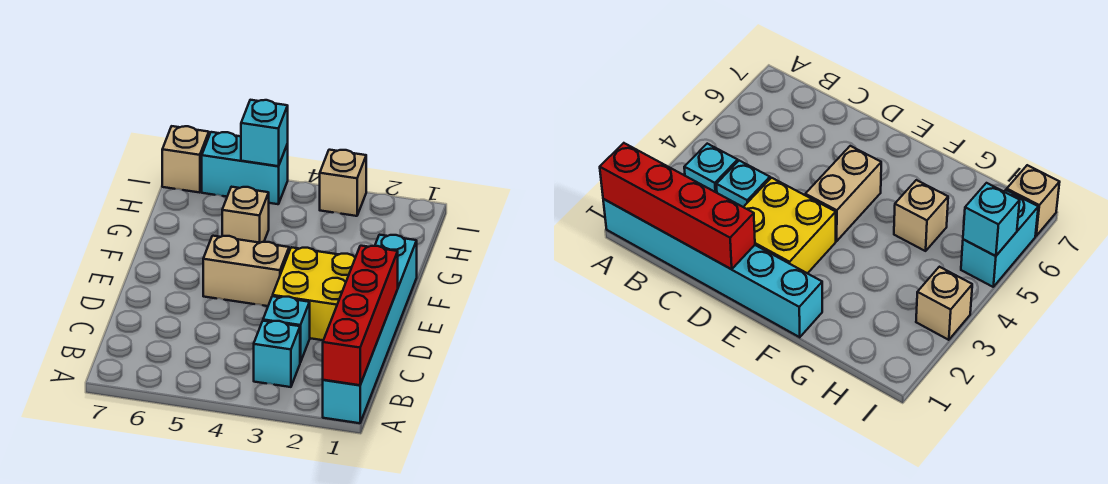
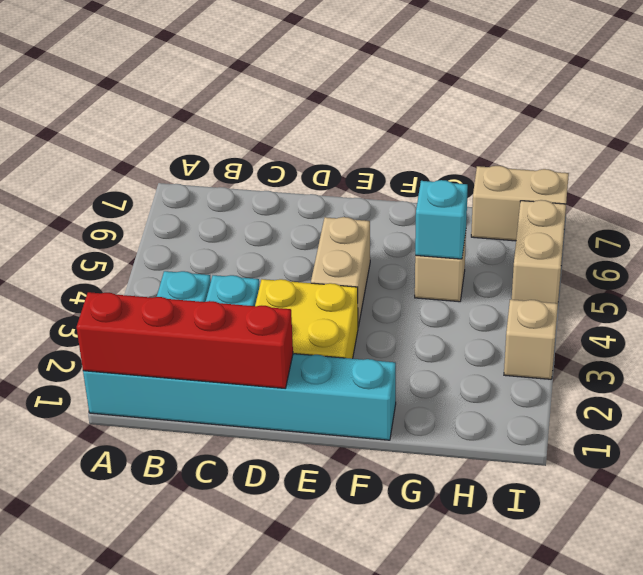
cyan brick I5:I6 level 1 -> tan brick I5:I6 level 1
cyan brick I5 level 2 -> cyan brick G5 level 2
tan brick I7 level 1 -> tan brick H7:I7 level 1

